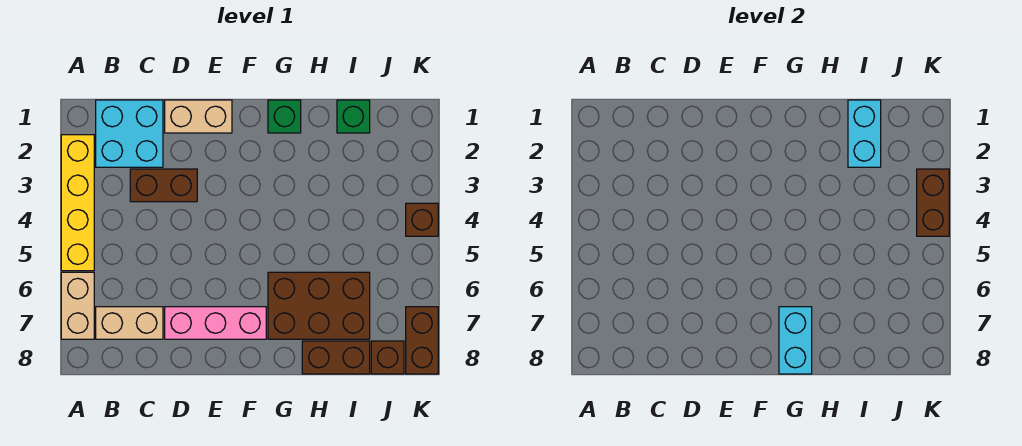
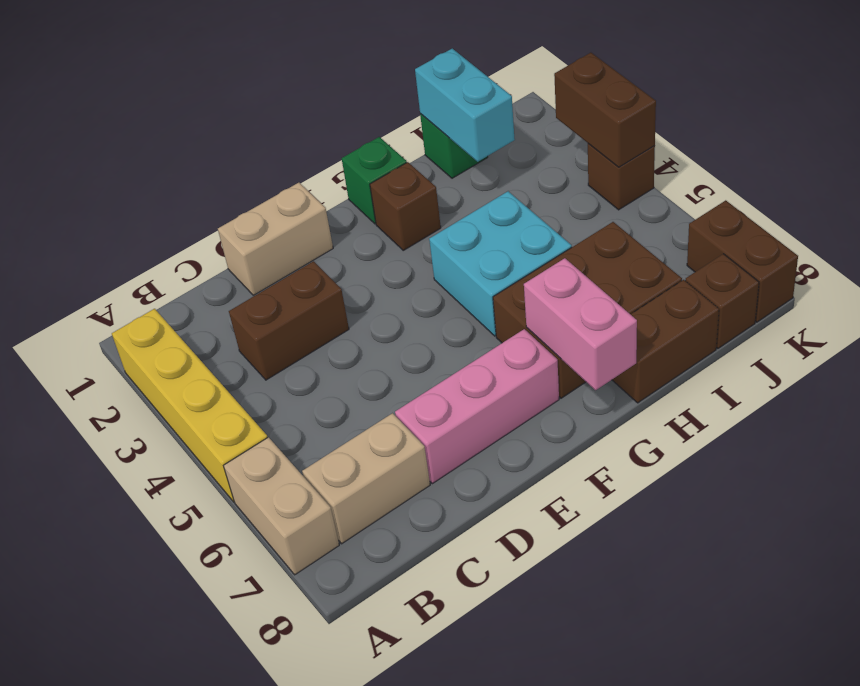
cyan brick B1:C2 level 1 -> cyan brick G4:H5 level 1
none -> brown brick G2 level 1
cyan brick G7:G8 level 2 -> pink brick G7:G8 level 2

